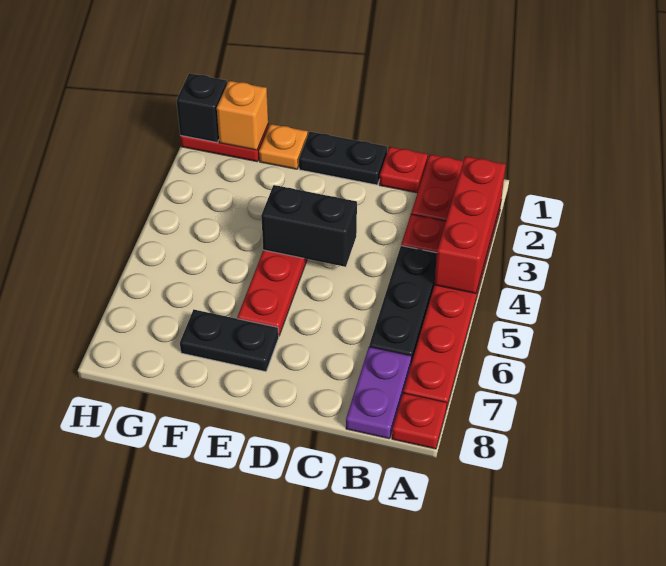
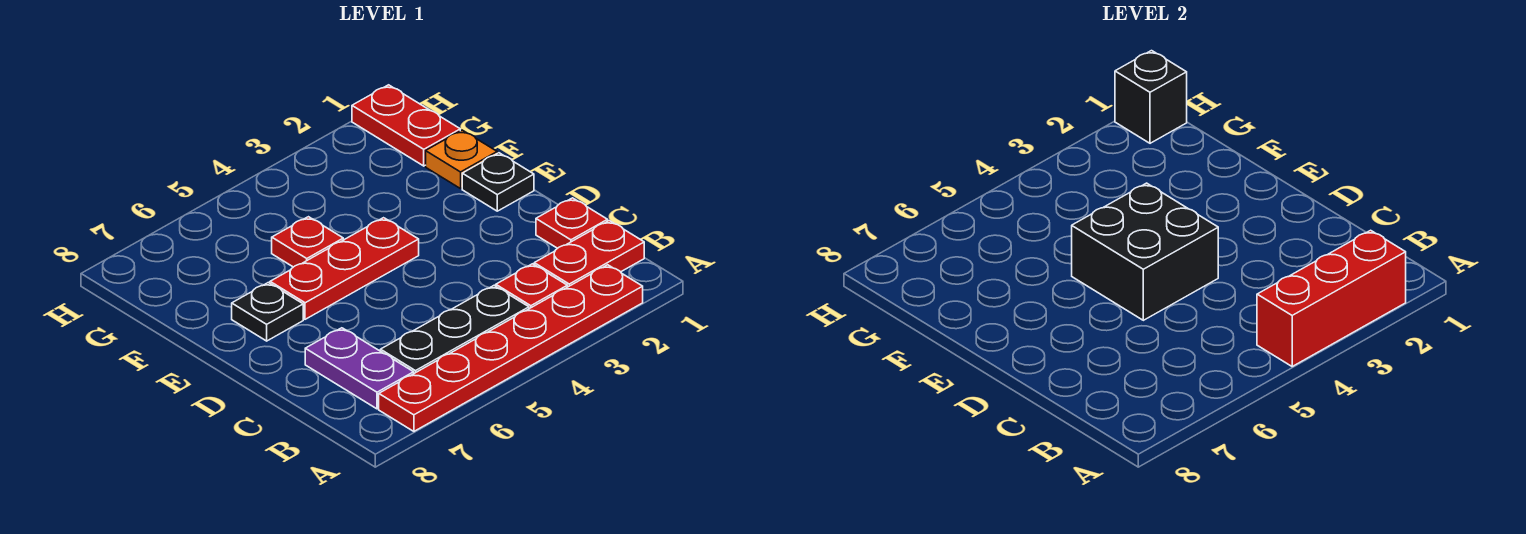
red plate A8 level 1 -> red plate F5 level 1
purple plate B7:B8 level 1 -> purple plate B7:C7 level 1
black plate D1:E1 level 1 -> black plate E1 level 1
black brick D4:E4 level 2 -> black brick D4:E5 level 2
black plate E7:F7 level 1 -> black plate E7 level 1
orange brick G1 level 2 -> none

